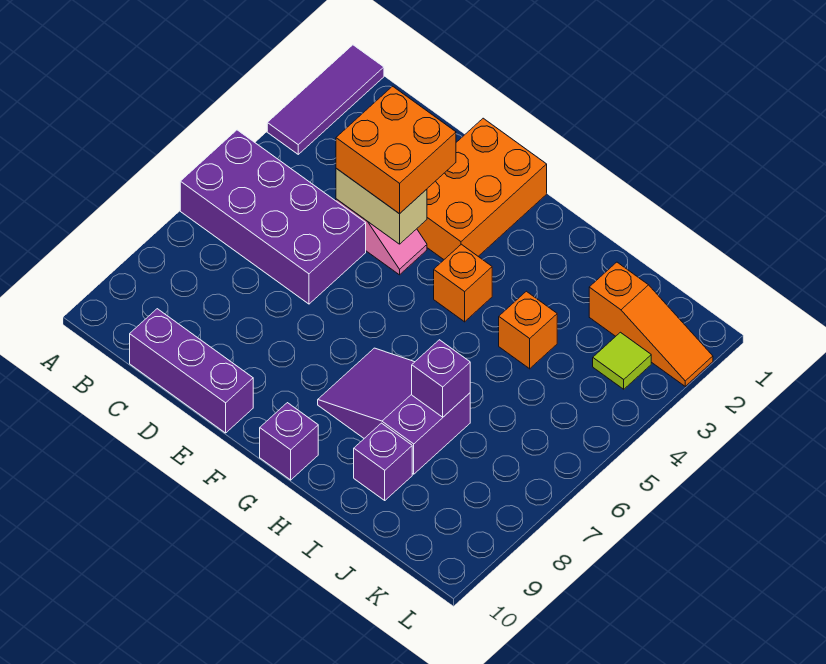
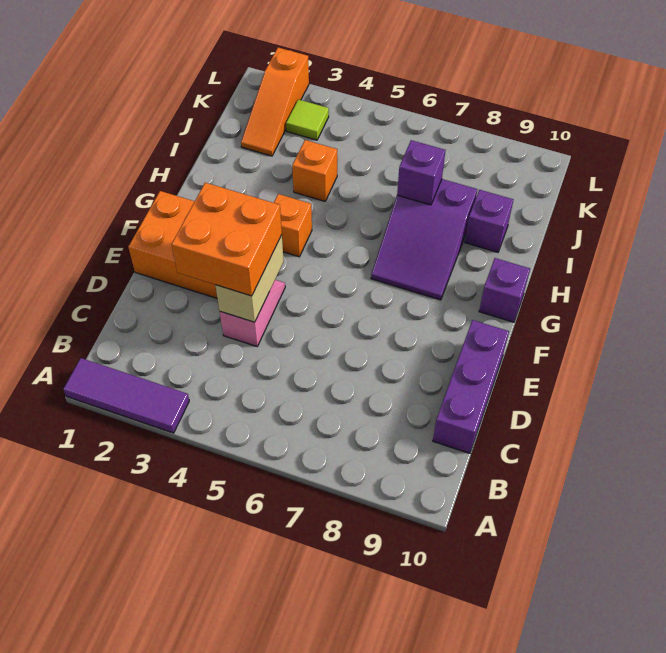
purple brick A5:D6 level 1 -> none
orange slope J2:L2 level 1 top J -> orange slope J2:L2 level 1 top L

